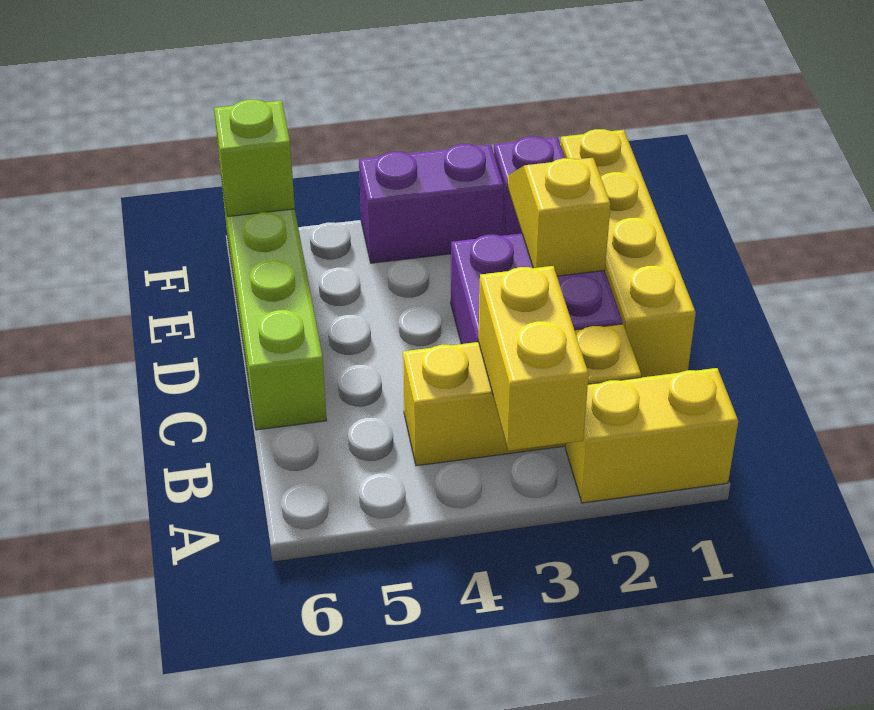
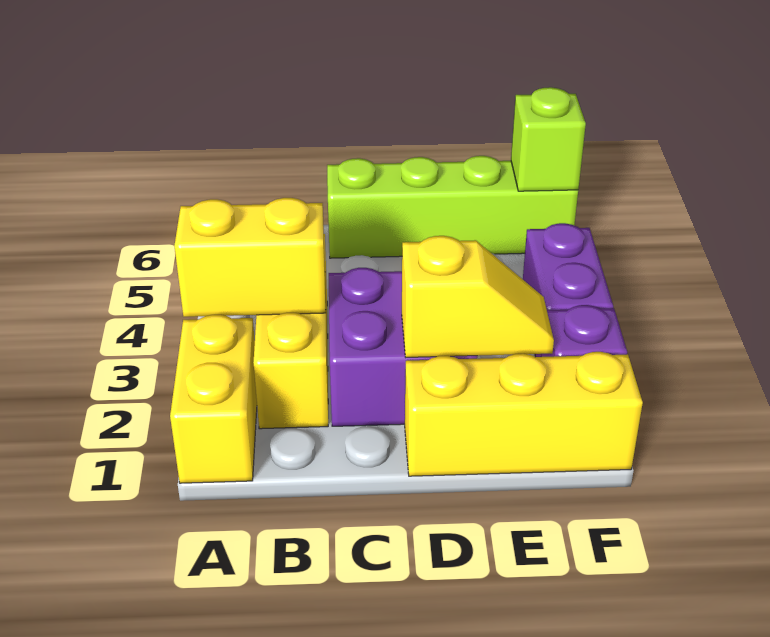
yellow brick C1:F1 level 1 -> yellow brick D1:F1 level 1

